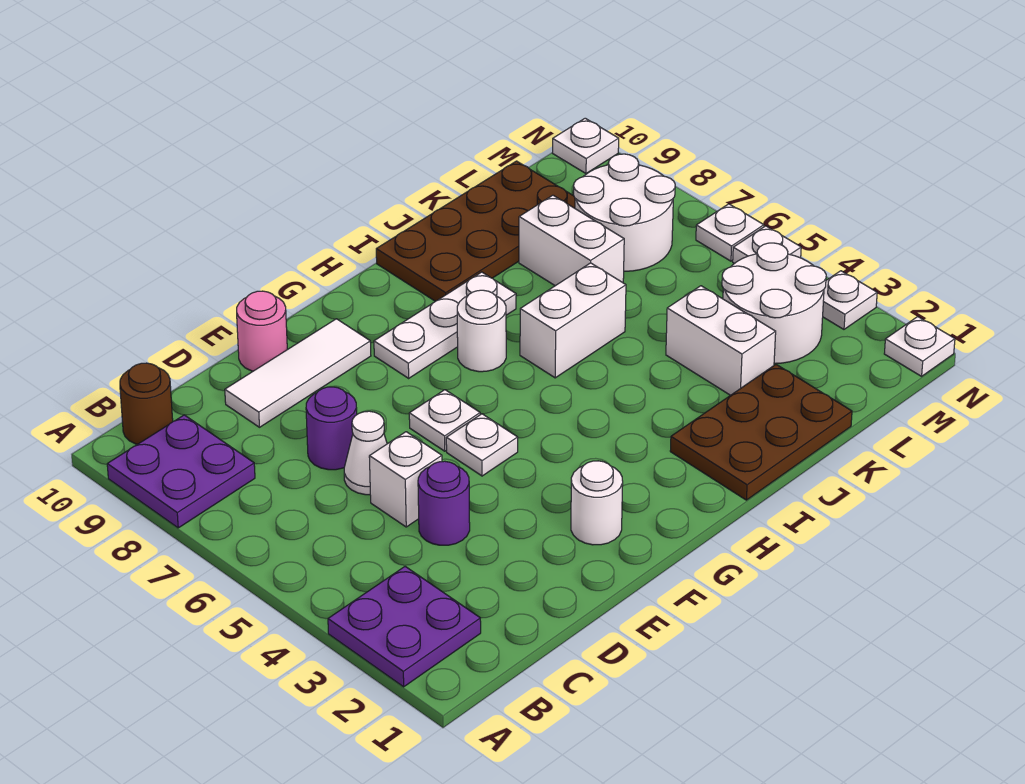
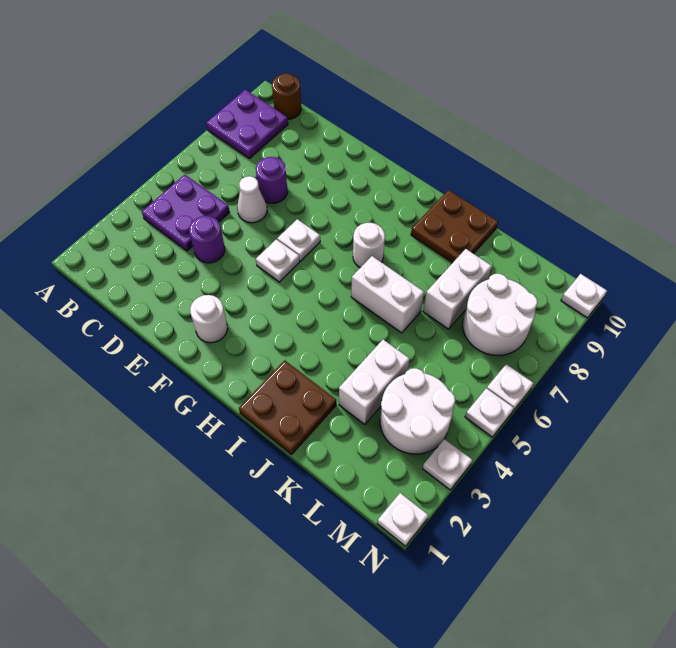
purple plate A2:B3 level 1 -> purple plate B4:C5 level 1
white brick D5 level 1 -> none
white tile D9:F9 level 1 -> none
pink round brick E10 level 1 -> none
white plate G8:I8 level 1 -> none
brown plate I1:K2 level 1 -> brown plate I1:J2 level 1
brown plate I9:L10 level 1 -> brown plate I9:J10 level 1

